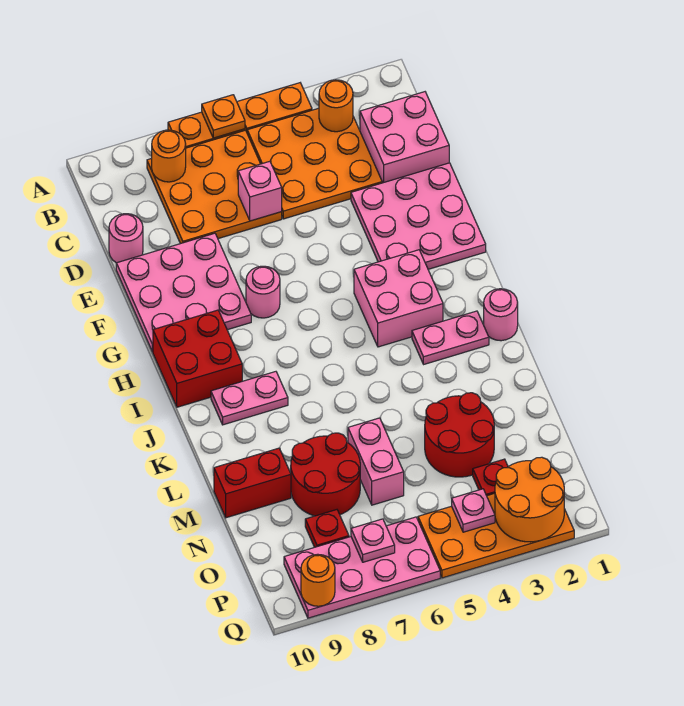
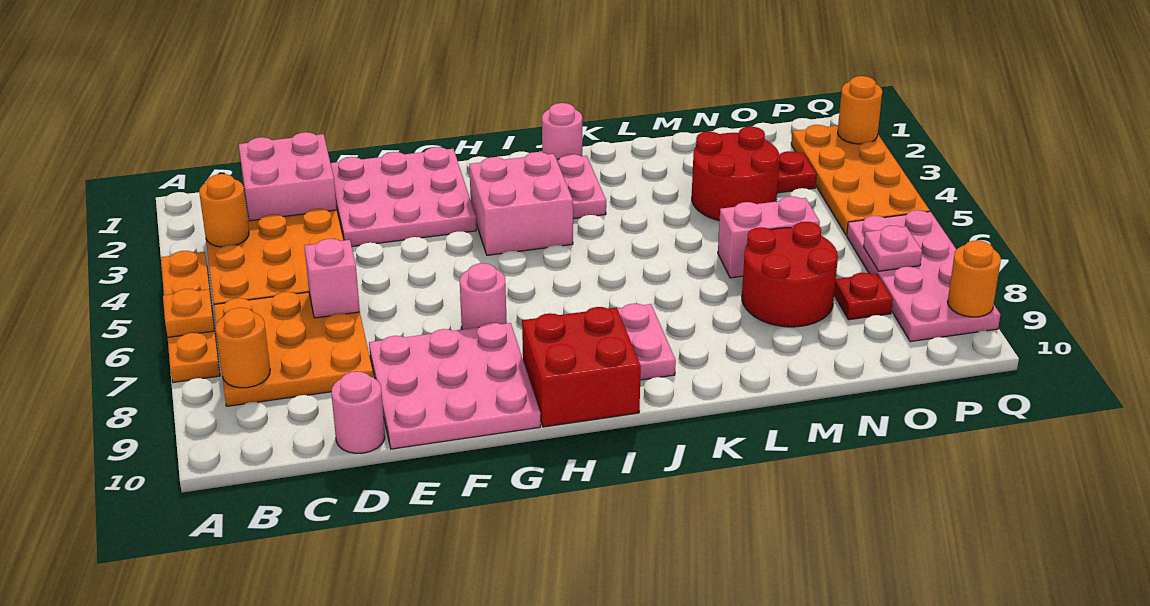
red brick M9:M10 level 1 -> none
orange round brick P2:Q3 level 2 -> orange round brick Q2 level 2
pink plate P4 level 2 -> none

